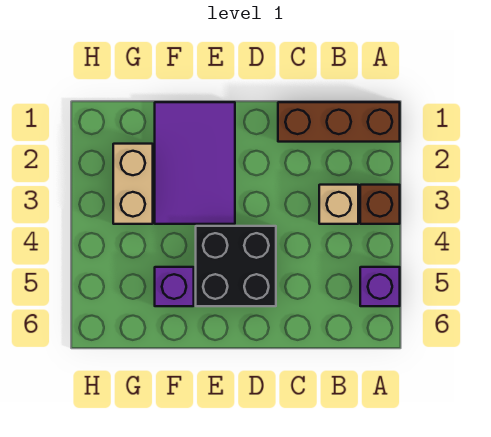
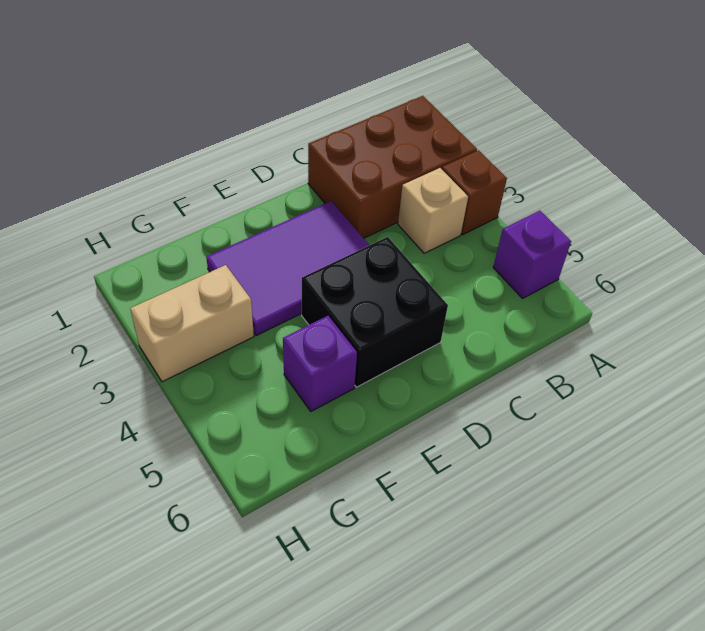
brown brick A1:C1 level 1 -> brown brick A1:C2 level 1
purple tile E1:F3 level 1 -> purple tile D2:F3 level 1
tan brick G2:G3 level 1 -> tan brick G3:H3 level 1

